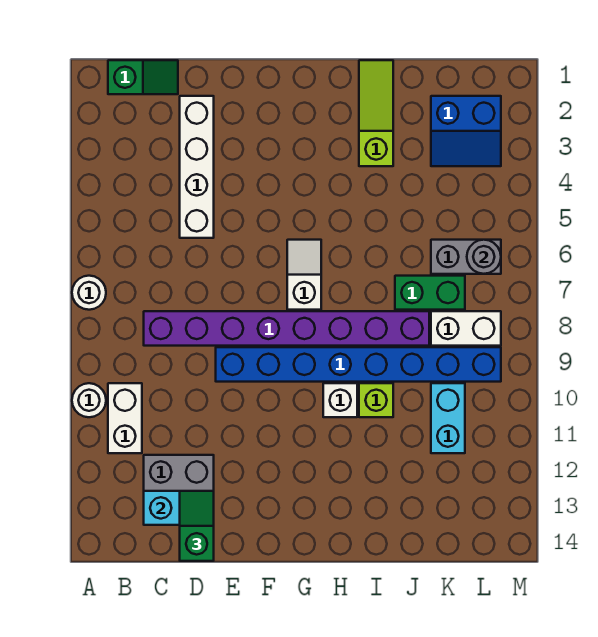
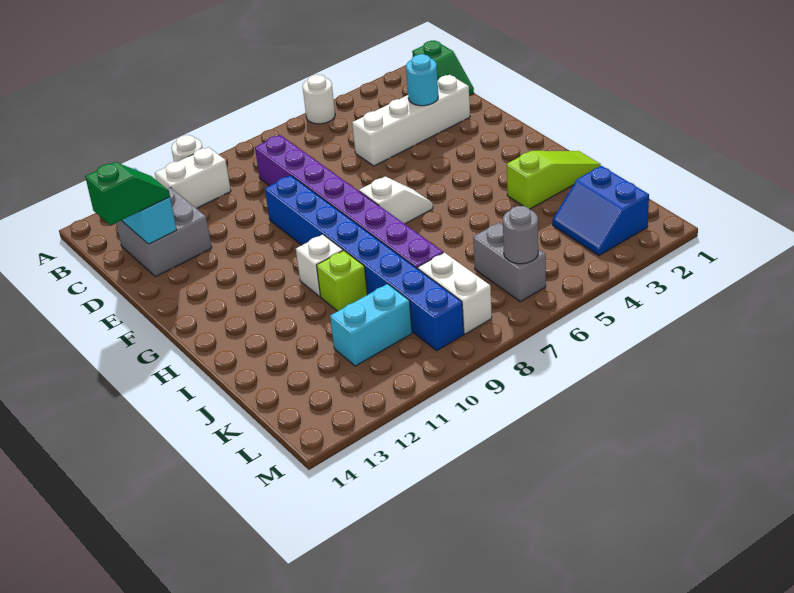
white round brick A7 level 1 -> white round brick A5 level 1
none -> cyan round brick D3 level 2
green brick J7:K7 level 1 -> none

